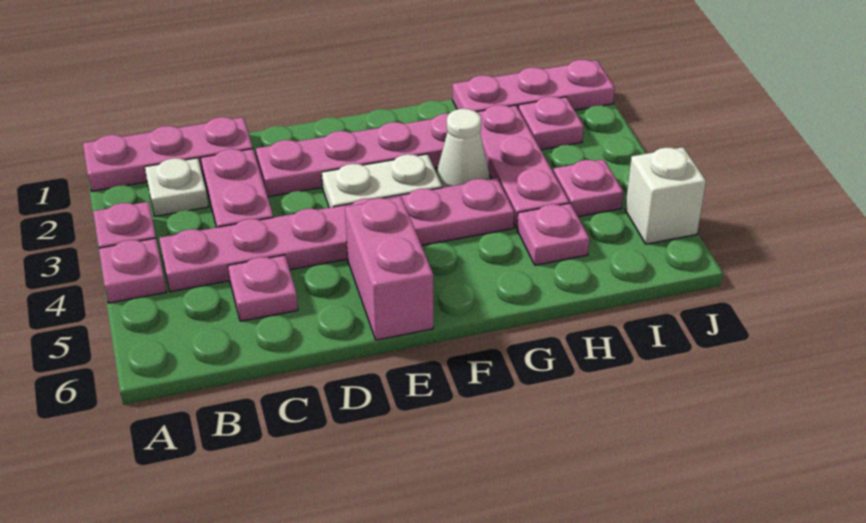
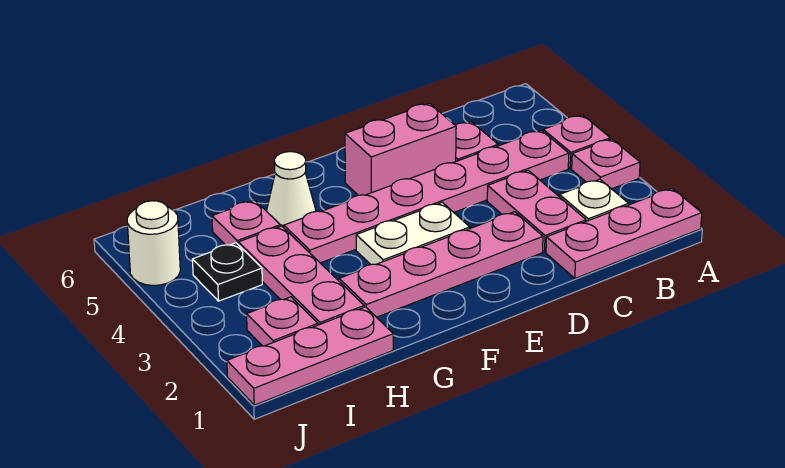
pink brick E5:E6 level 1 -> pink brick D5:E5 level 1
white cone G3 level 1 -> white cone G5 level 1
pink plate I4 level 1 -> black plate I4 level 1
white brick J5 level 1 -> white round brick J5 level 1

